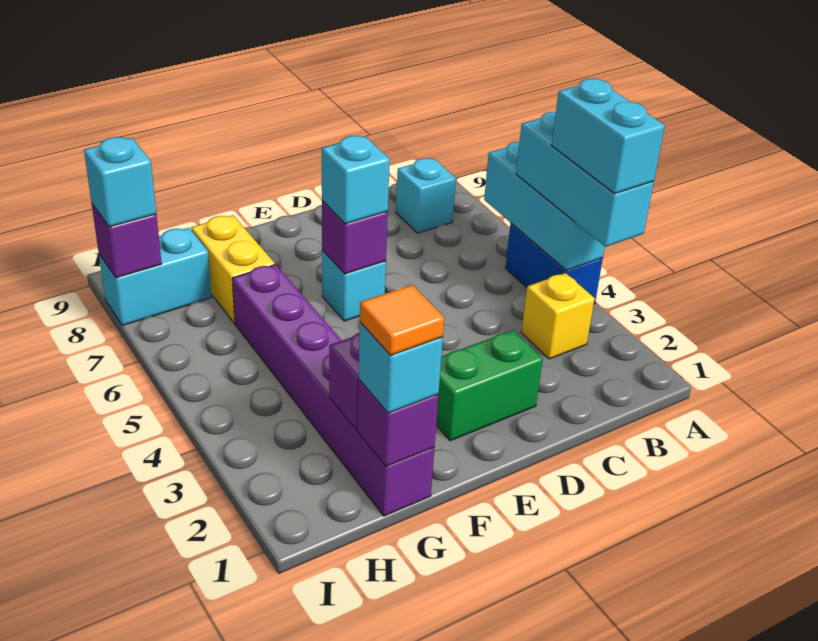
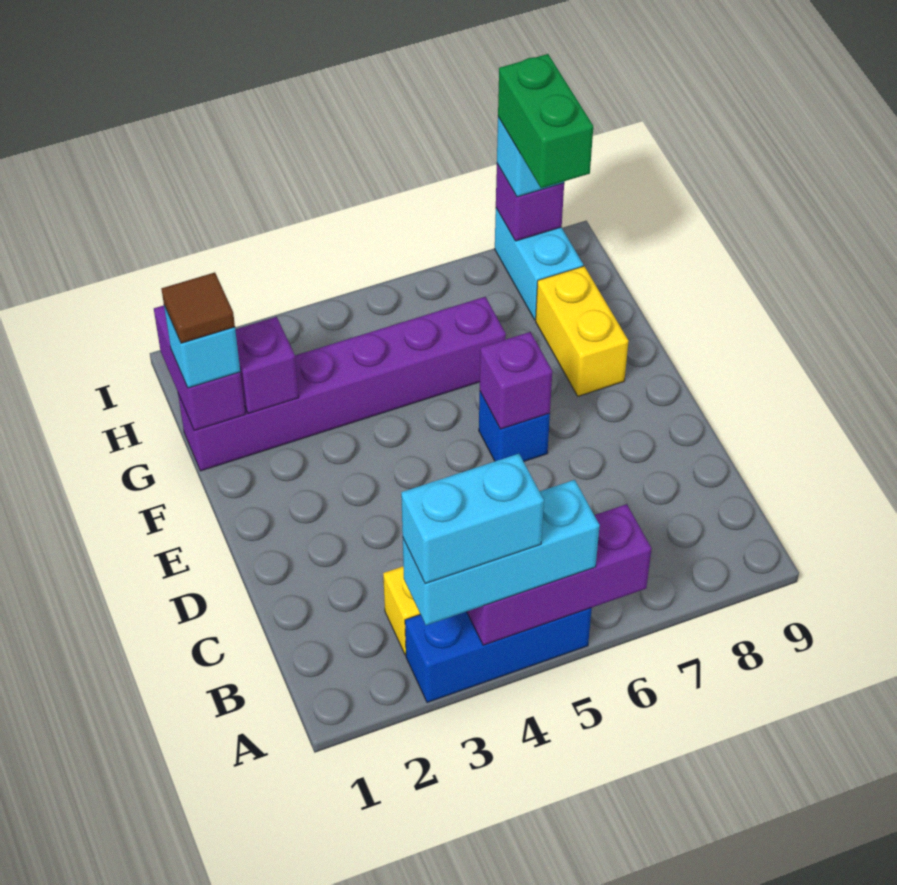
blue brick A4:A5 level 1 -> blue brick A3:A5 level 1
cyan brick A4:A6 level 2 -> purple brick A4:A6 level 2
cyan brick B8 level 1 -> none
green brick D2:E2 level 1 -> green brick H8:I8 level 4
cyan brick E6 level 1 -> blue brick E6 level 1
cyan brick E6 level 3 -> none
purple brick G1 level 2 -> purple brick G1:H1 level 2
orange tile G1 level 4 -> brown tile G1 level 4
yellow brick G7:G8 level 1 -> yellow brick F8:G8 level 1

